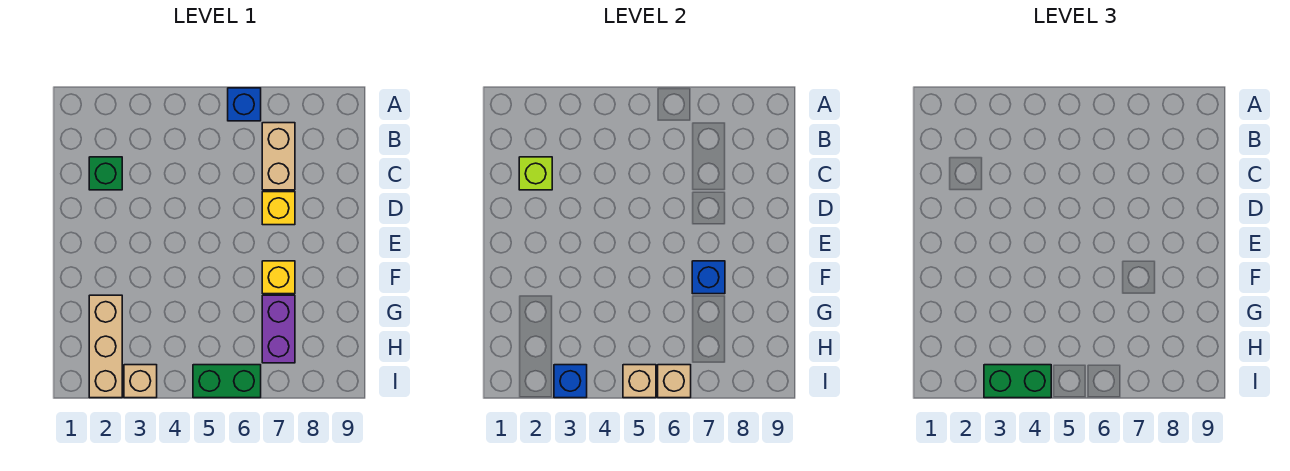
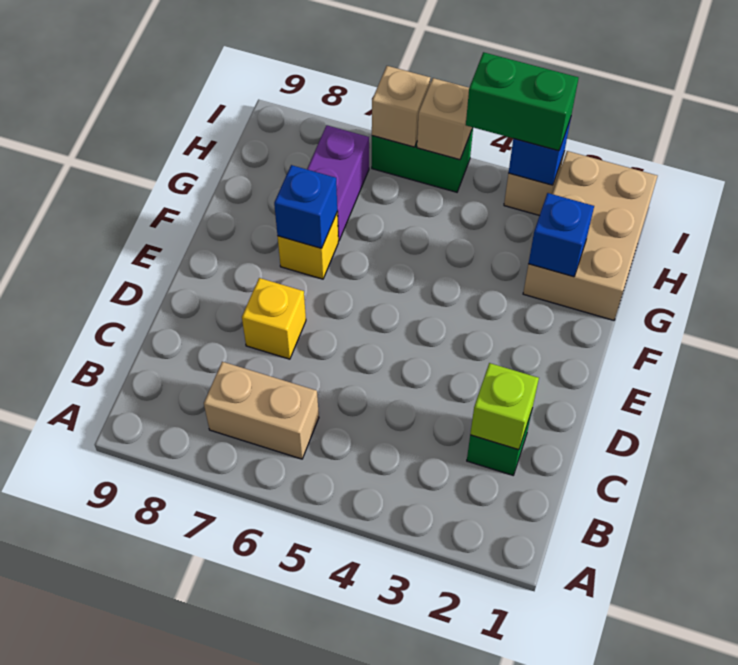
blue brick A6 level 1 -> blue brick G2 level 2
tan brick B7:C7 level 1 -> tan brick B6:B7 level 1
tan brick G2:I2 level 1 -> tan brick G1:I2 level 1

